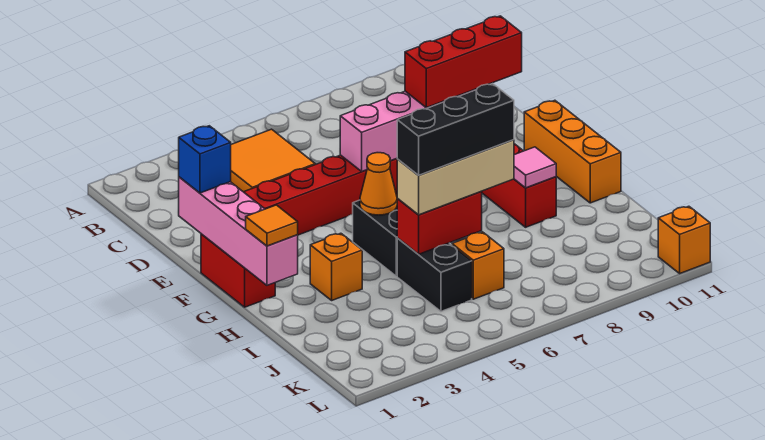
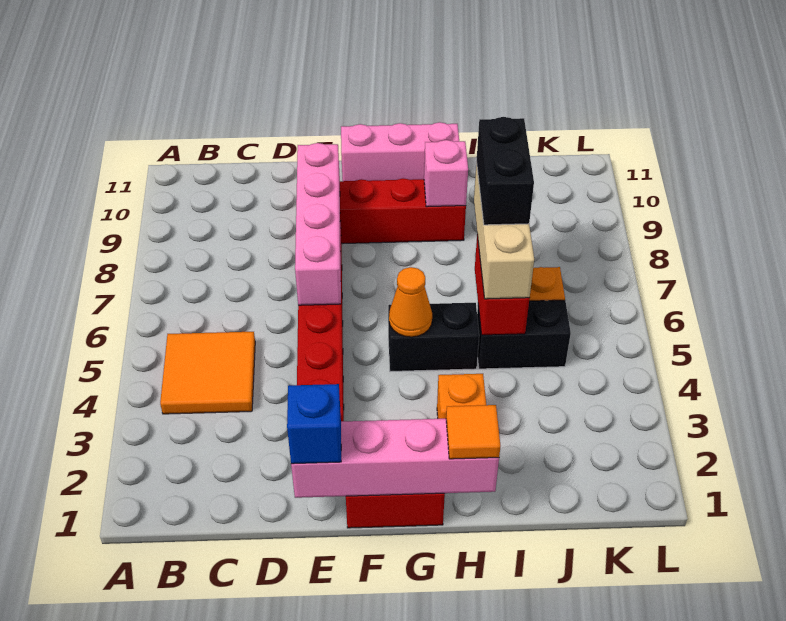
red brick E8:E10 level 3 -> none
orange brick F11:H11 level 1 -> pink brick F11:H11 level 1
pink tile H9 level 2 -> pink brick H9 level 2
black brick I5:I7 level 4 -> black brick I6:I7 level 4
orange brick L11 level 1 -> none

